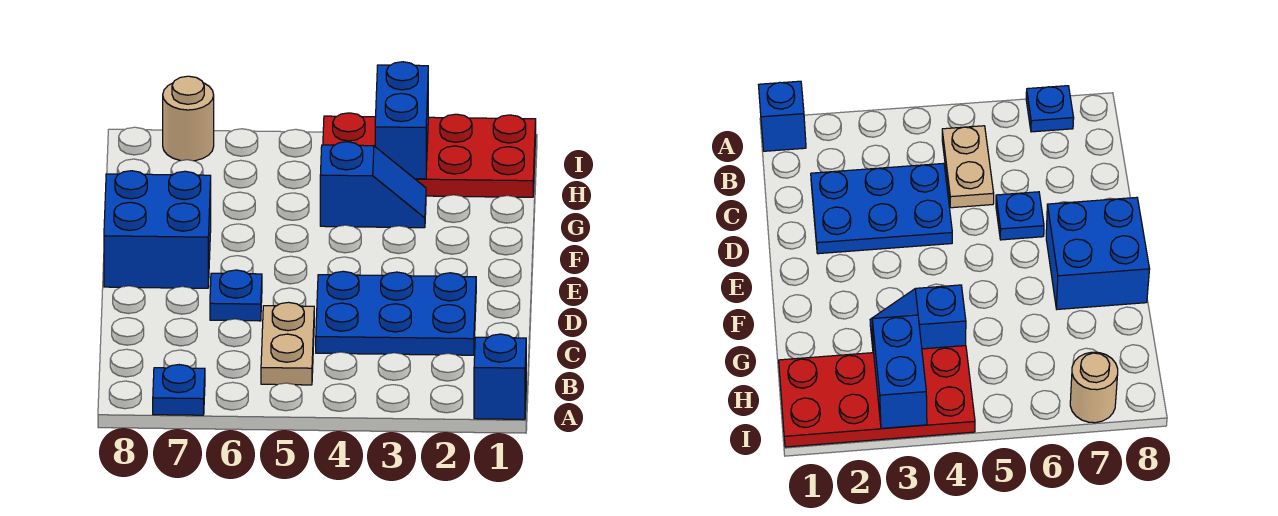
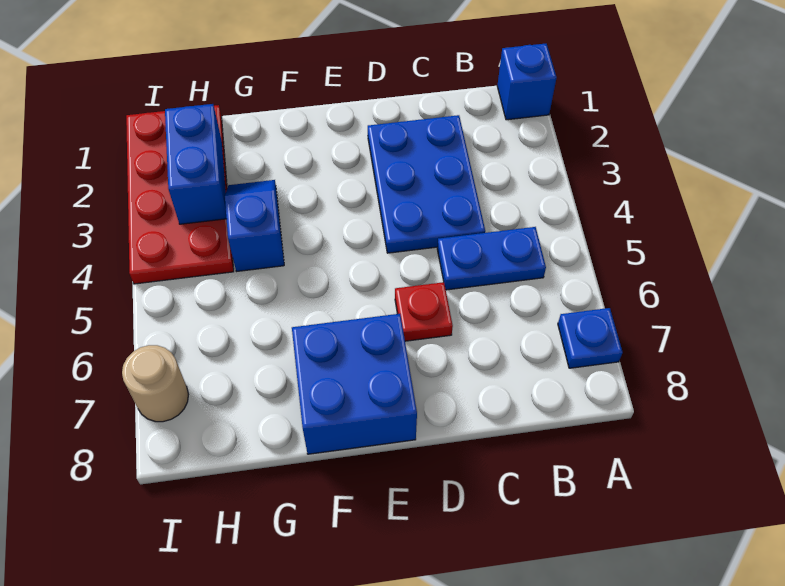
tan plate B5:C5 level 1 -> blue plate B5:C5 level 1
blue plate D6 level 1 -> red plate D6 level 1
blue brick H3:I3 level 2 -> blue brick H2:H3 level 2

